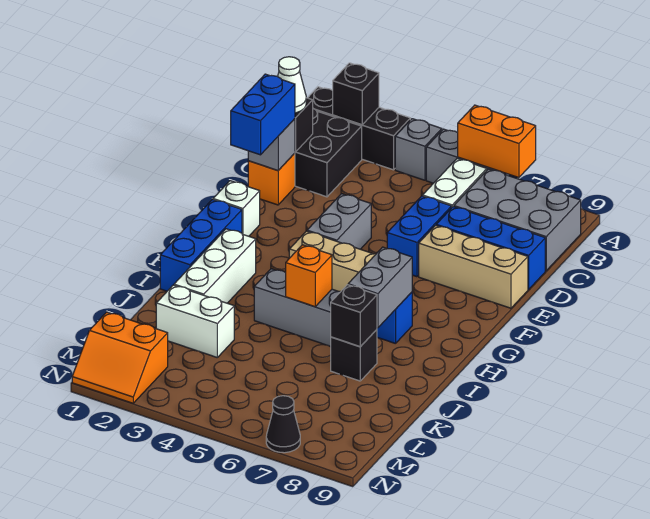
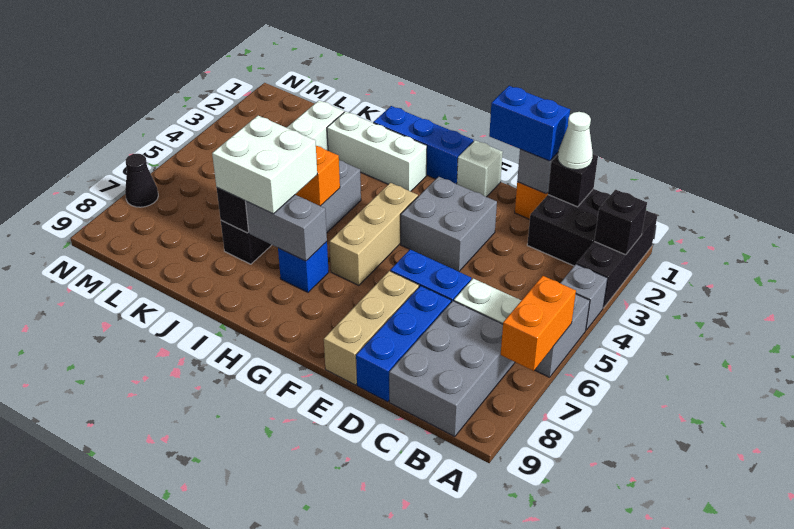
grey brick E4:F4 level 1 -> grey brick E3:F4 level 1
none -> white brick I6:J7 level 3
orange slope M1:N2 level 1 top M -> none

